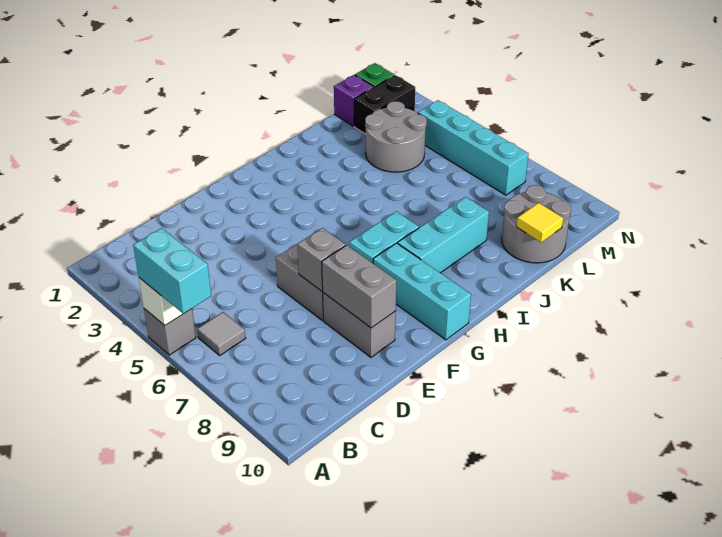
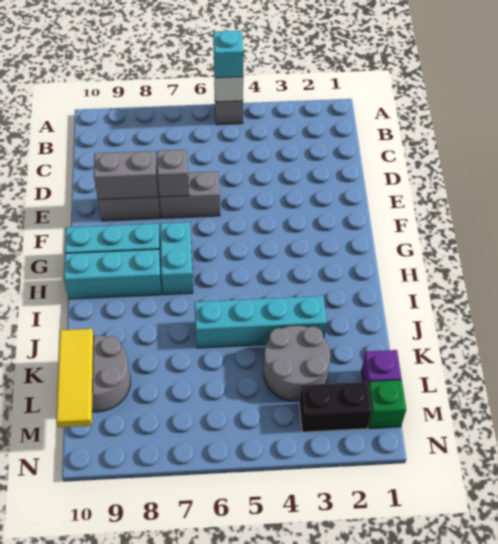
cyan brick A5:A6 level 3 -> cyan brick A5 level 3
grey tile B6 level 1 -> none
cyan brick H8:J8 level 1 -> cyan brick H8:H10 level 1
yellow tile K10 level 2 -> yellow tile K10:M10 level 2
black brick L2:M2 level 1 -> black brick M2:M3 level 1
cyan brick M4:M7 level 1 -> cyan brick J3:J6 level 1

